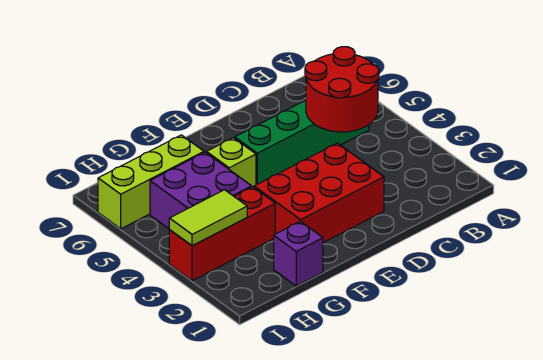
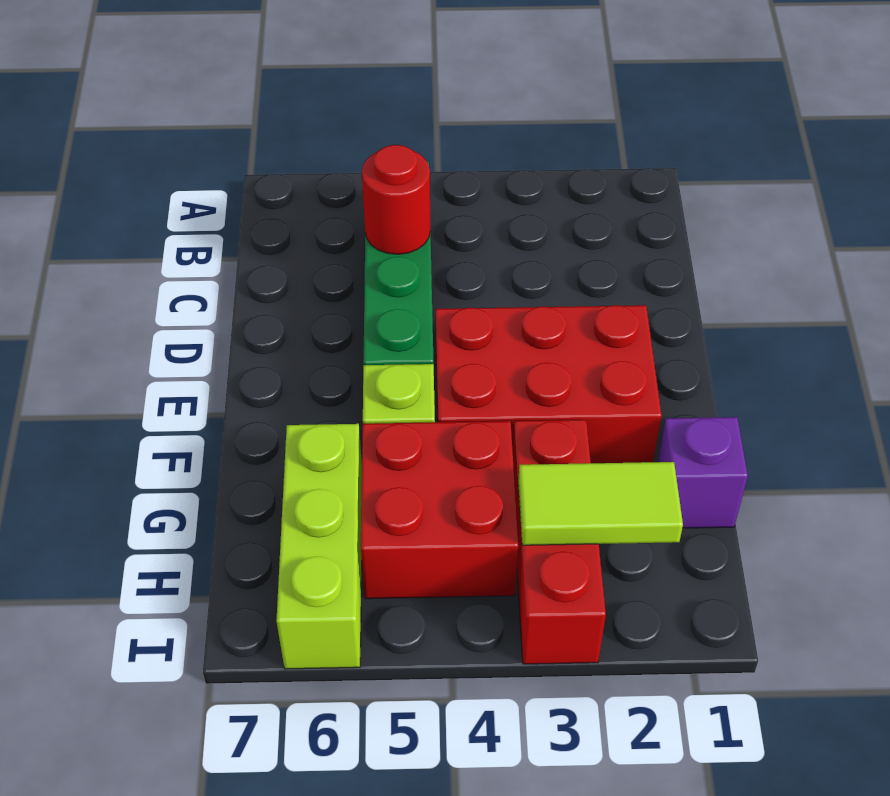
red round brick B4:C5 level 2 -> red round brick C5 level 2
red brick D2:F3 level 1 -> red brick E2:F4 level 1
purple brick G4:H5 level 1 -> red brick G4:H5 level 1
lime tile H3:I3 level 2 -> lime tile H2:H3 level 2

